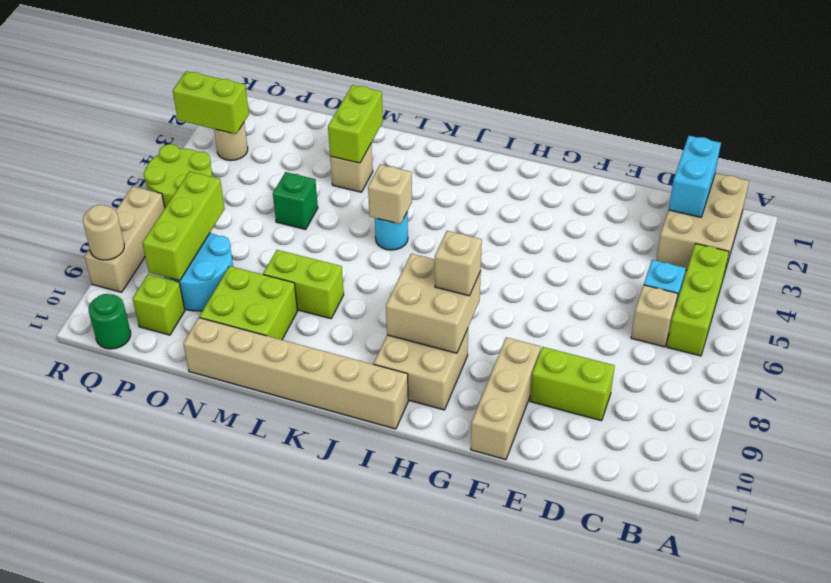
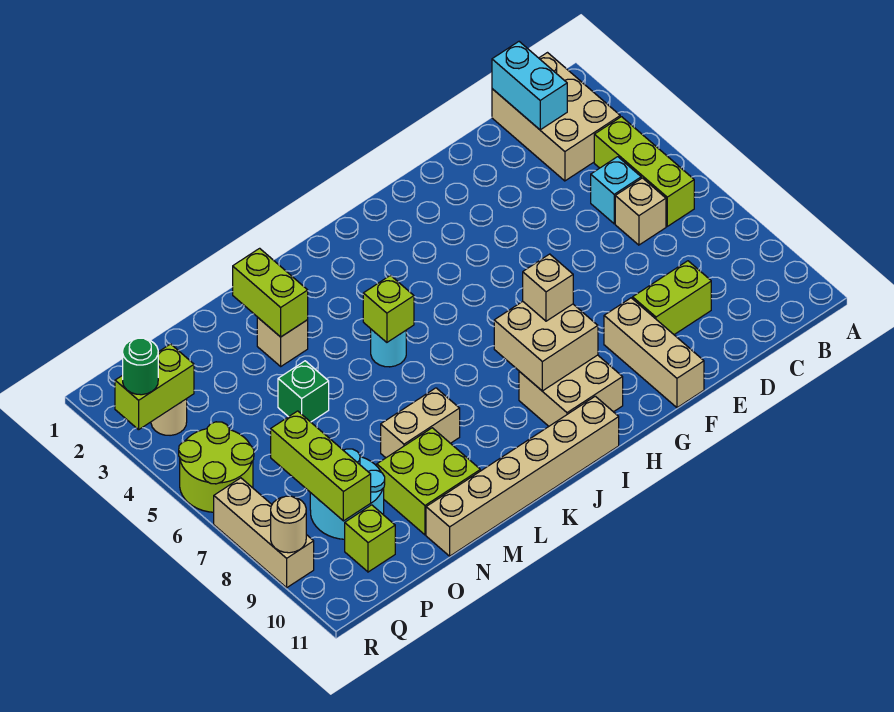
tan brick K5 level 2 -> lime brick K5 level 2
lime brick L8:M8 level 1 -> tan brick L8:M8 level 1
green round brick Q11 level 1 -> green round brick R3 level 3

